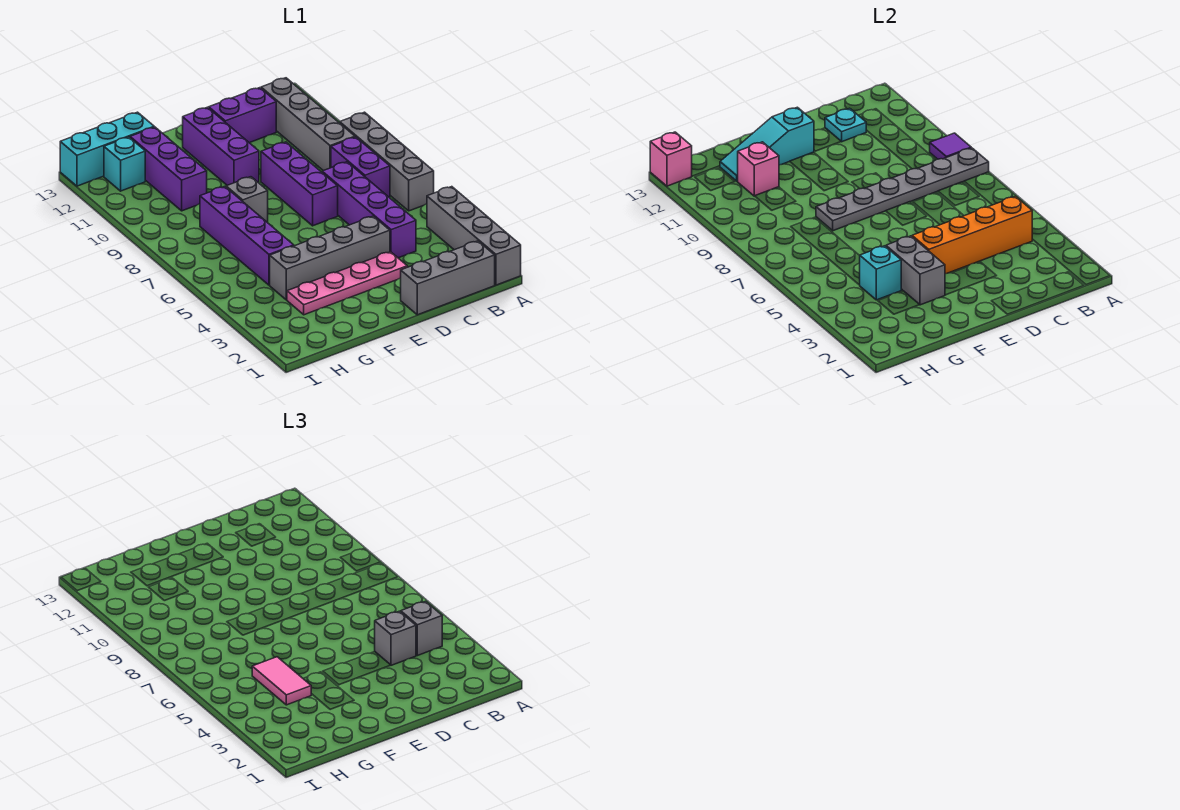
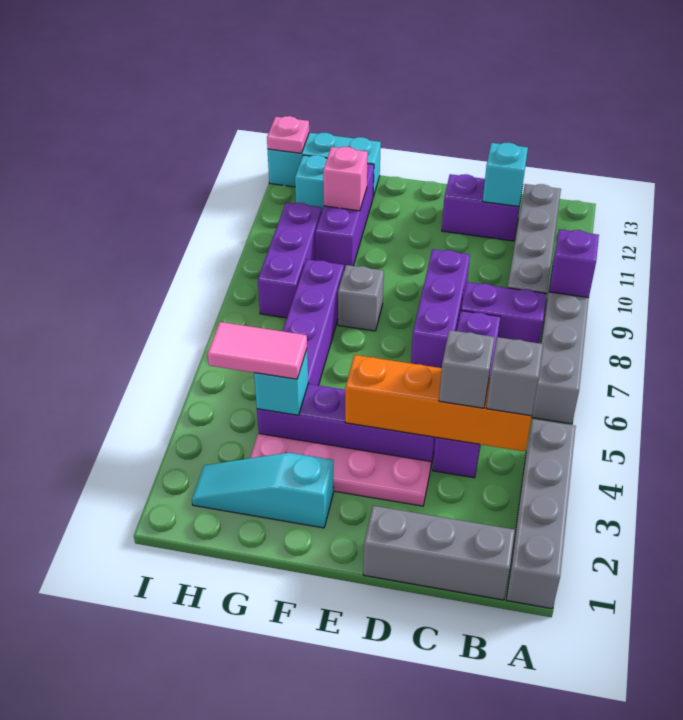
grey plate A8:F8 level 2 -> none
purple tile A9 level 2 -> purple brick A9 level 2
purple brick B7:B8 level 1 -> purple brick B8:C8 level 1
cyan plate C12 level 2 -> cyan brick C12 level 2
grey brick D4:G4 level 1 -> purple brick D4:G4 level 1
purple brick E10:E12 level 1 -> purple brick H8:H10 level 1
cyan slope E12:G12 level 2 top E -> cyan slope F2:H2 level 1 top F
grey brick F3:F4 level 2 -> none
pink tile G4:G5 level 3 -> pink tile G4:H4 level 3
pink brick I13 level 2 -> pink plate I13 level 2

